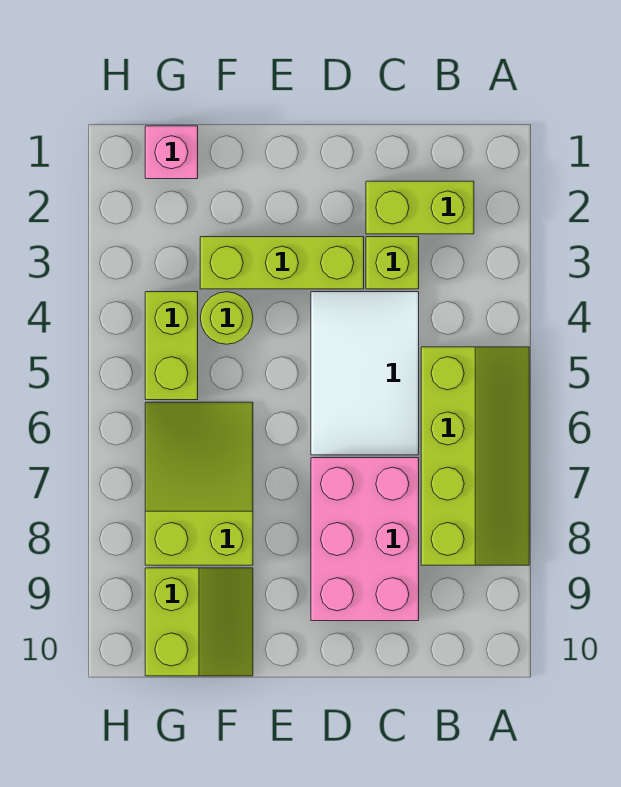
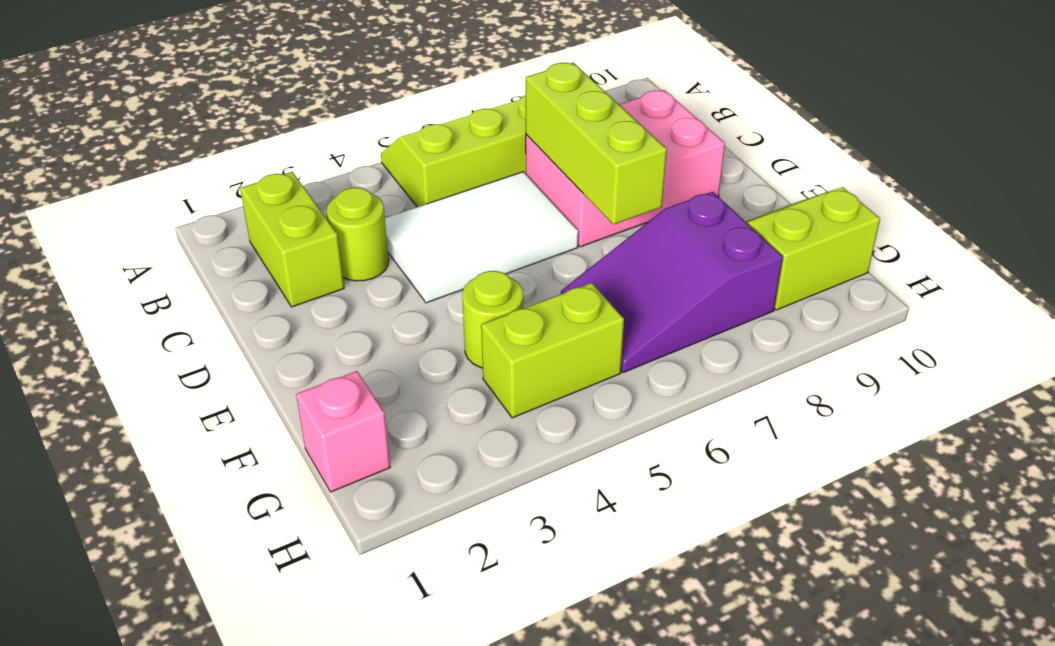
lime brick C3 level 1 -> lime round brick C3 level 1
lime brick D3:F3 level 1 -> lime brick C7:E7 level 2
lime slope F6:G8 level 1 top 8 -> purple slope F6:G8 level 1 top 8

